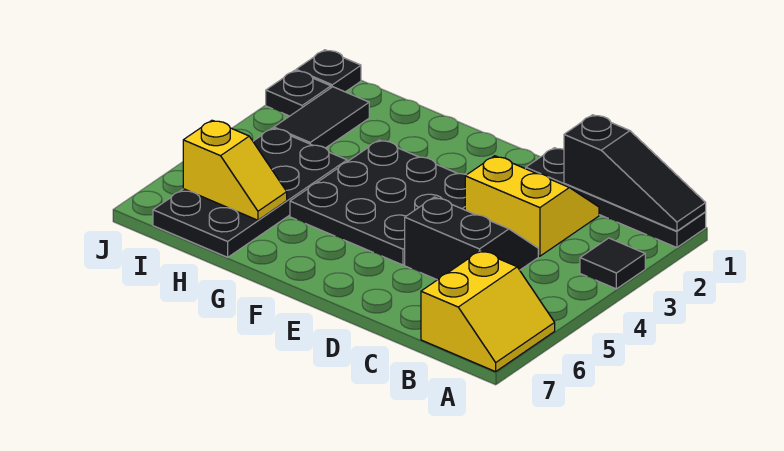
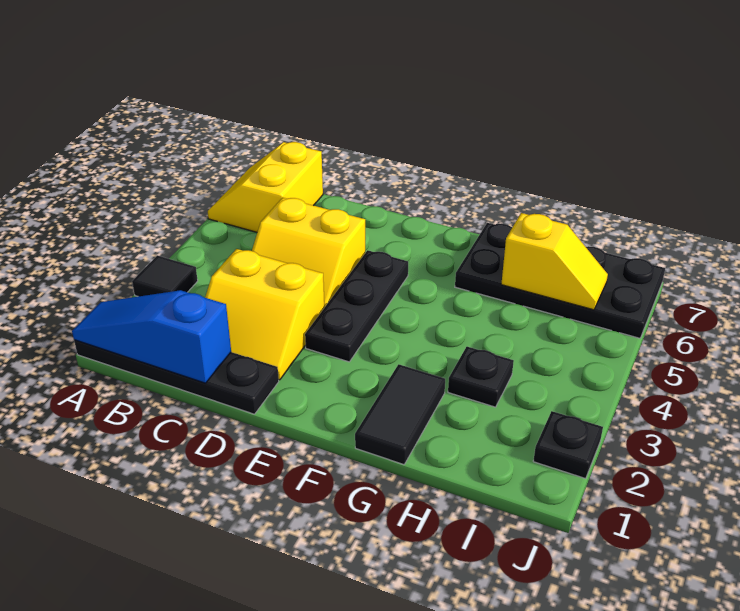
black slope A1:C1 level 2 top C -> blue slope A1:C1 level 2 top C
black slope C4:D5 level 1 top 5 -> yellow slope C4:D5 level 1 top 5
black plate E3:G5 level 1 -> black plate E3:E5 level 1
black plate H4:I7 level 1 -> black plate G6:J7 level 1
yellow slope H6:I6 level 2 top I -> yellow slope H6:I6 level 2 top H
black tile I2:I3 level 1 -> black tile G1:G2 level 1
black plate J1 level 1 -> black plate H3 level 1

